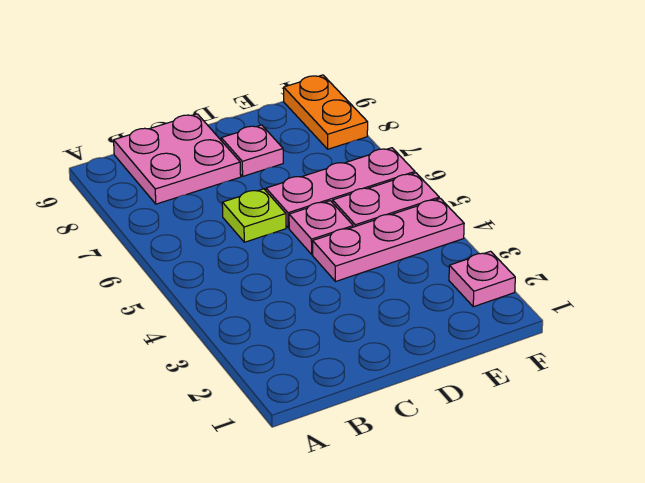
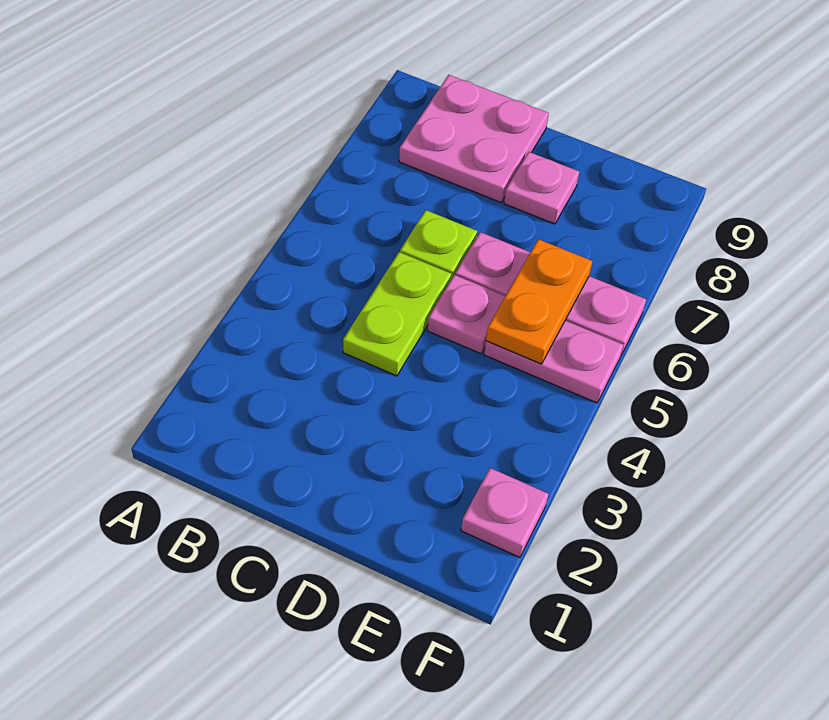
none -> lime plate C4:C5 level 1
pink plate D4:F4 level 1 -> none
orange plate F8:F9 level 1 -> orange plate E5:E6 level 2

